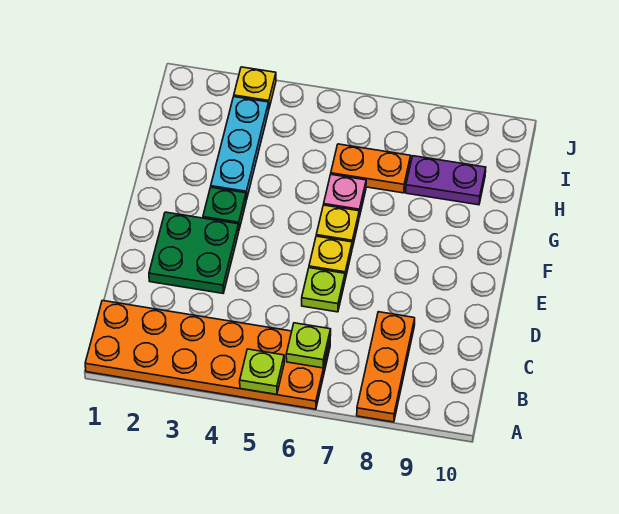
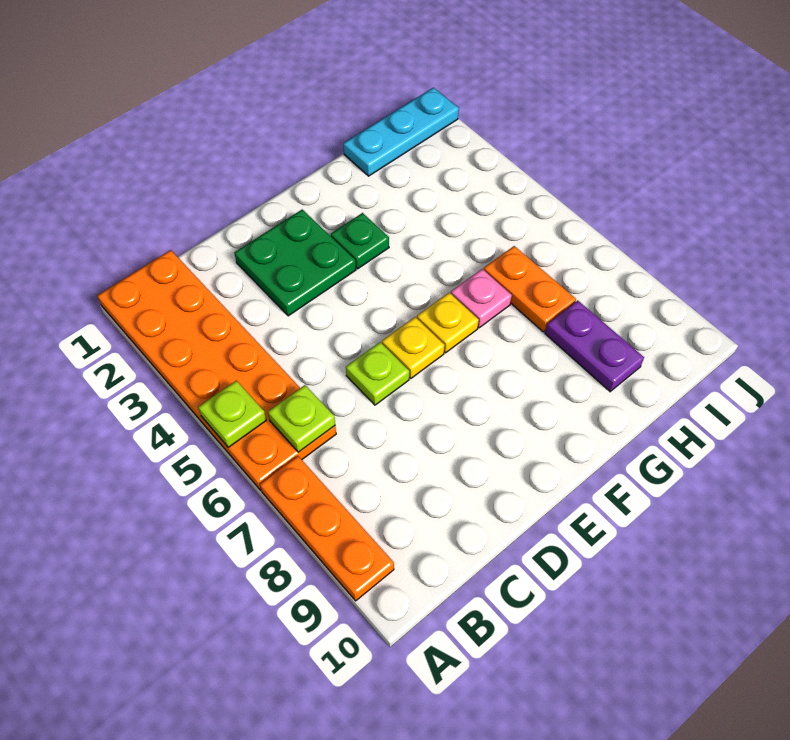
orange plate A8:C8 level 1 -> orange plate A7:A9 level 1
cyan plate G3:I3 level 1 -> cyan plate H1:J1 level 1
yellow plate J3 level 1 -> none

